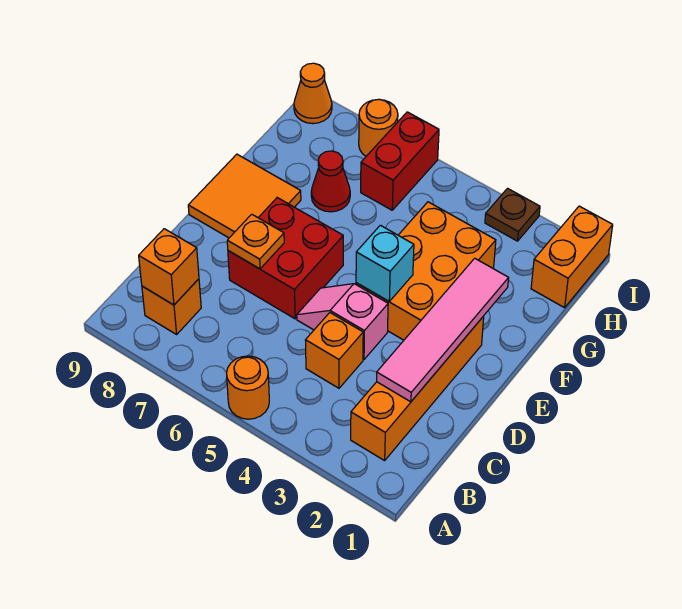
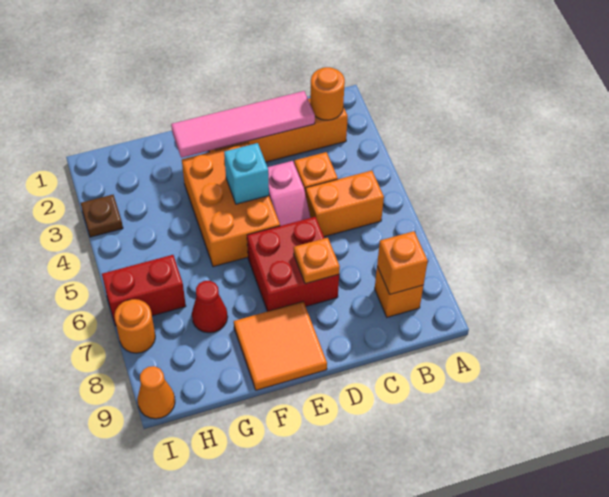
orange round brick A5 level 1 -> orange round brick B2 level 2
orange brick E3:G4 level 1 -> orange brick E3:F5 level 1
orange brick H1:I1 level 1 -> orange brick B5:C5 level 1

